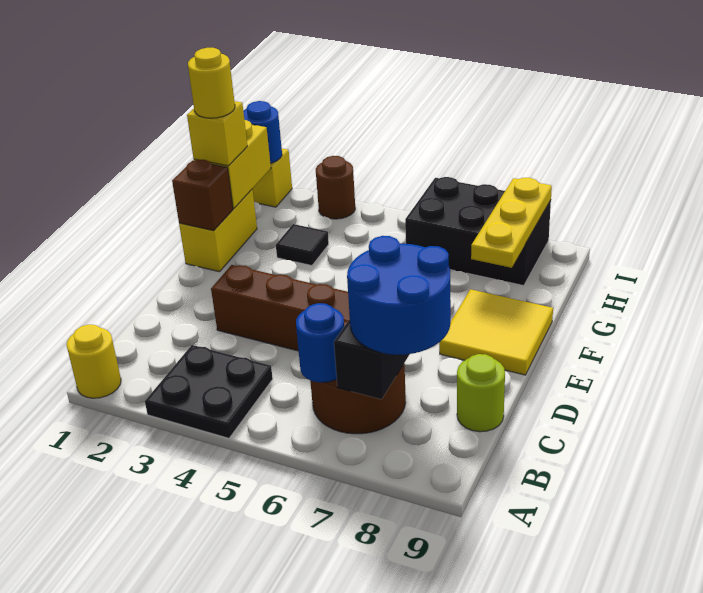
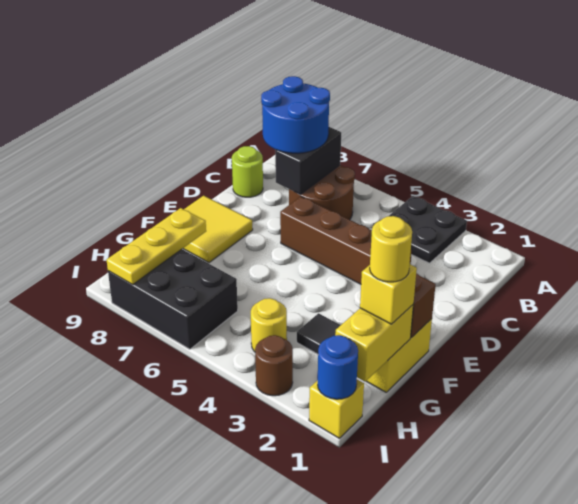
yellow round brick A1 level 1 -> yellow round brick H4 level 1
blue round brick B6 level 2 -> none

